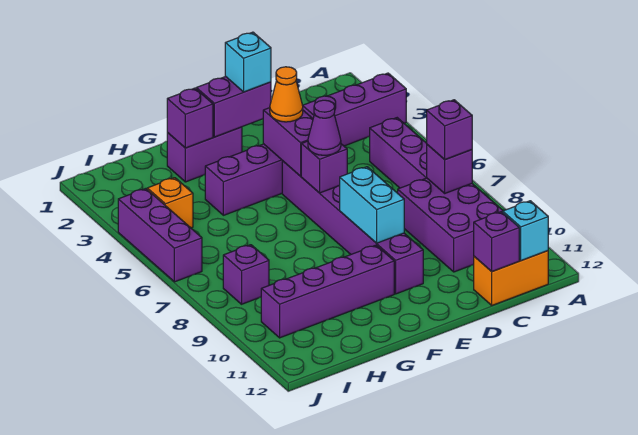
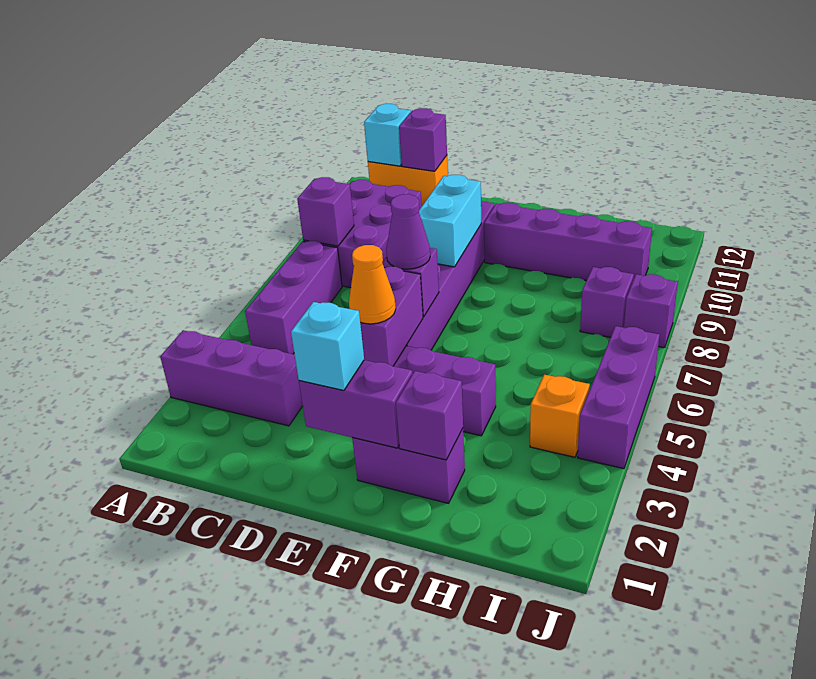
purple brick B8 level 3 -> purple brick J8 level 1

